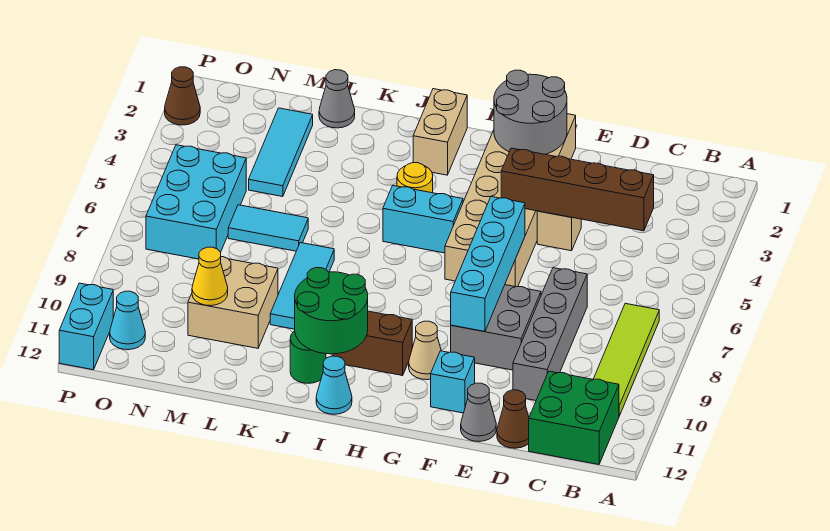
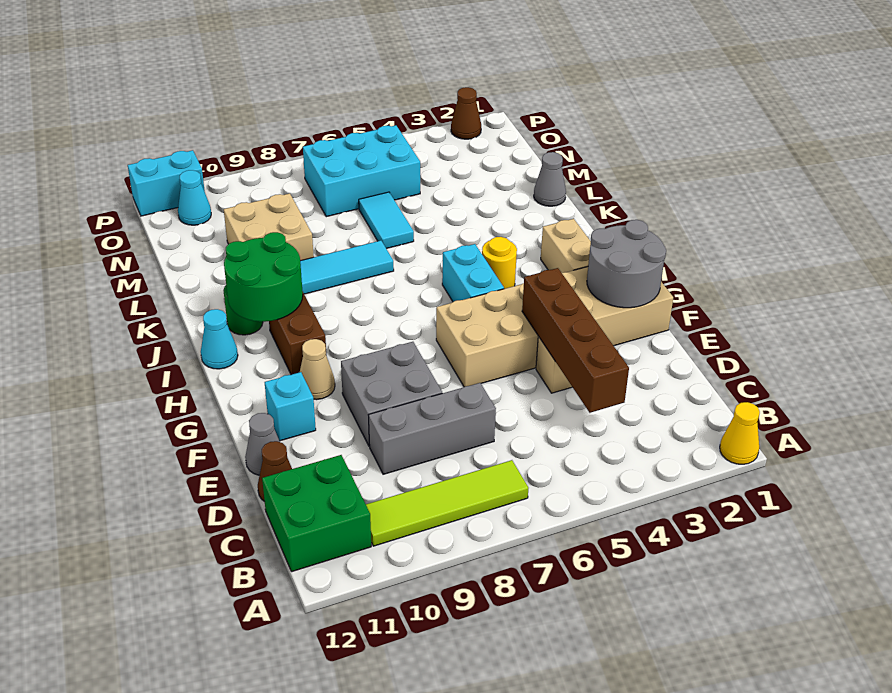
grey brick D7:D10 level 1 -> grey brick D7:D9 level 1
cyan brick F6:F9 level 2 -> none
tan brick I1:I2 level 1 -> tan brick H2:I2 level 1
cyan tile M2:M4 level 1 -> none
yellow cone M10 level 2 -> yellow cone A1 level 1

